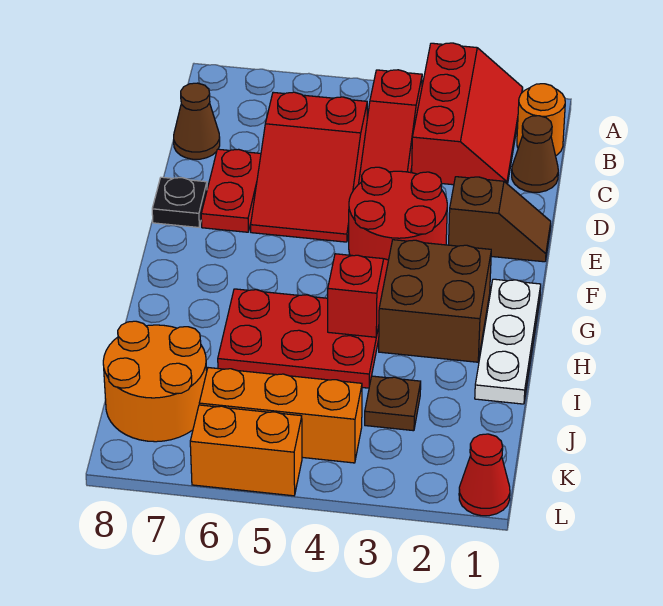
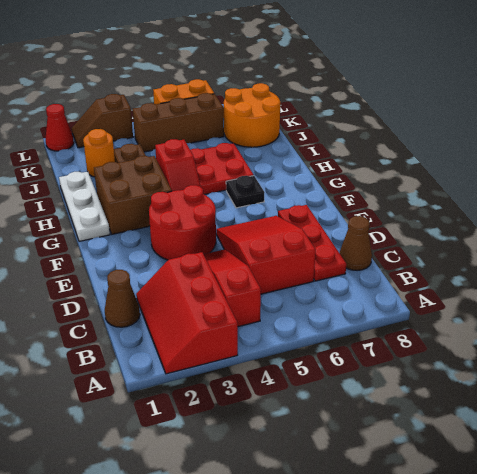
orange round brick B1 level 1 -> orange round brick J2 level 1
red plate D7:E7 level 1 -> red plate C7:E7 level 1
brown slope E1:E2 level 1 top 2 -> brown slope L2:L3 level 1 top 3
black plate E8 level 1 -> black plate G6 level 1
orange brick K4:K6 level 1 -> brown brick K4:K6 level 1

